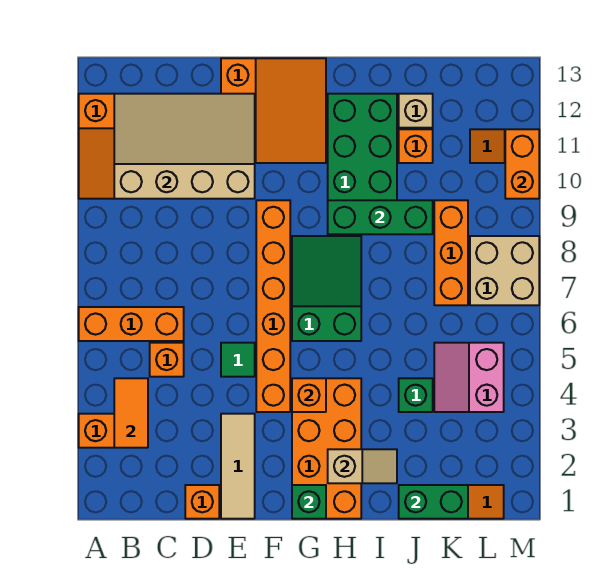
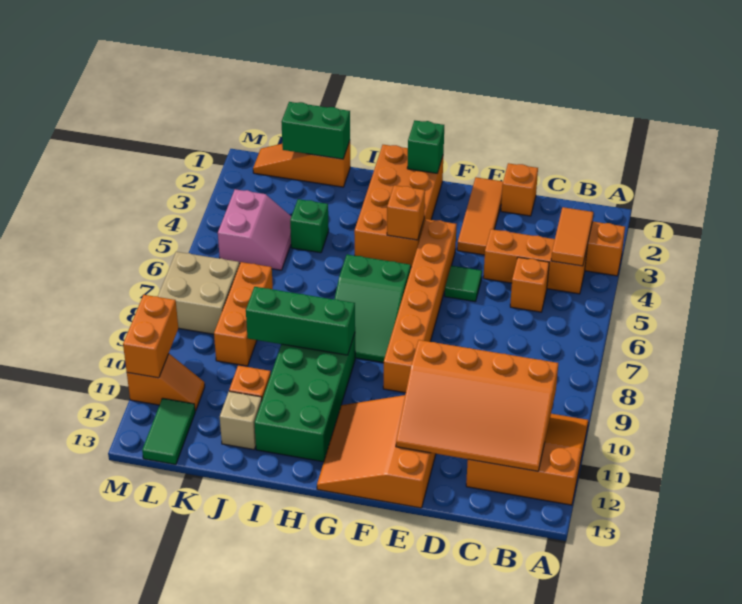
orange brick A6:C6 level 1 -> orange brick B4:D4 level 1
tan slope B10:E12 level 2 top 10 -> orange slope B10:E12 level 2 top 10
tan tile E1:E3 level 1 -> orange tile E1:E3 level 1
tan slope H2:I2 level 2 top H -> none
none -> green tile L12:L13 level 1

